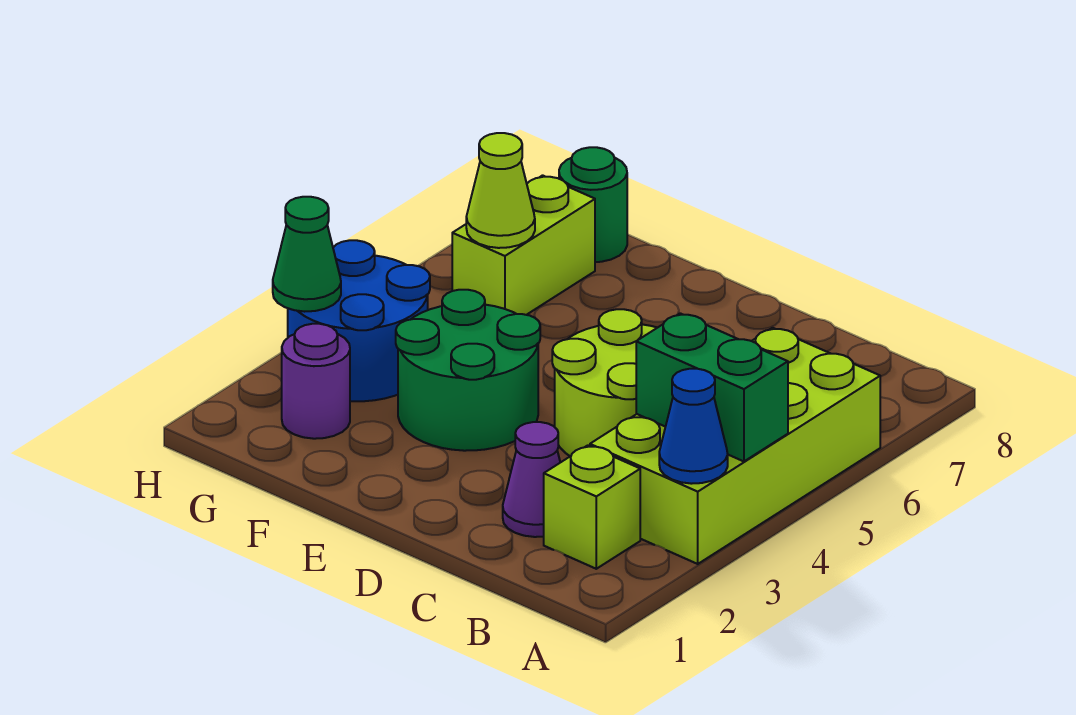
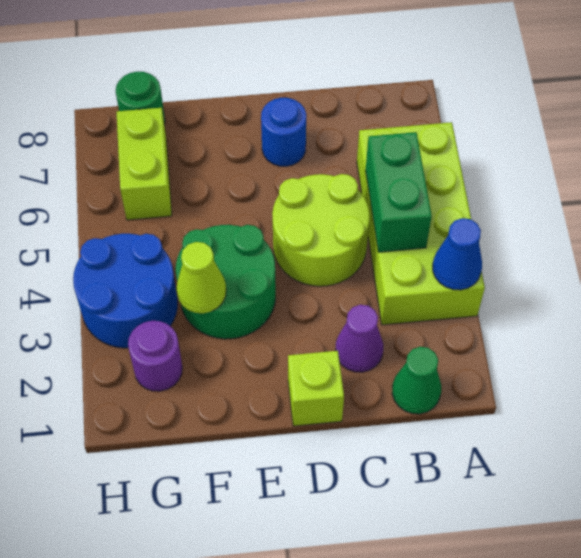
green brick A4:B4 level 2 -> green brick B4:B5 level 2
lime brick B2 level 1 -> lime brick D1 level 1
none -> blue round brick D7 level 1
lime cone G6 level 2 -> lime cone F3 level 2
green cone H3 level 2 -> green cone B1 level 1

